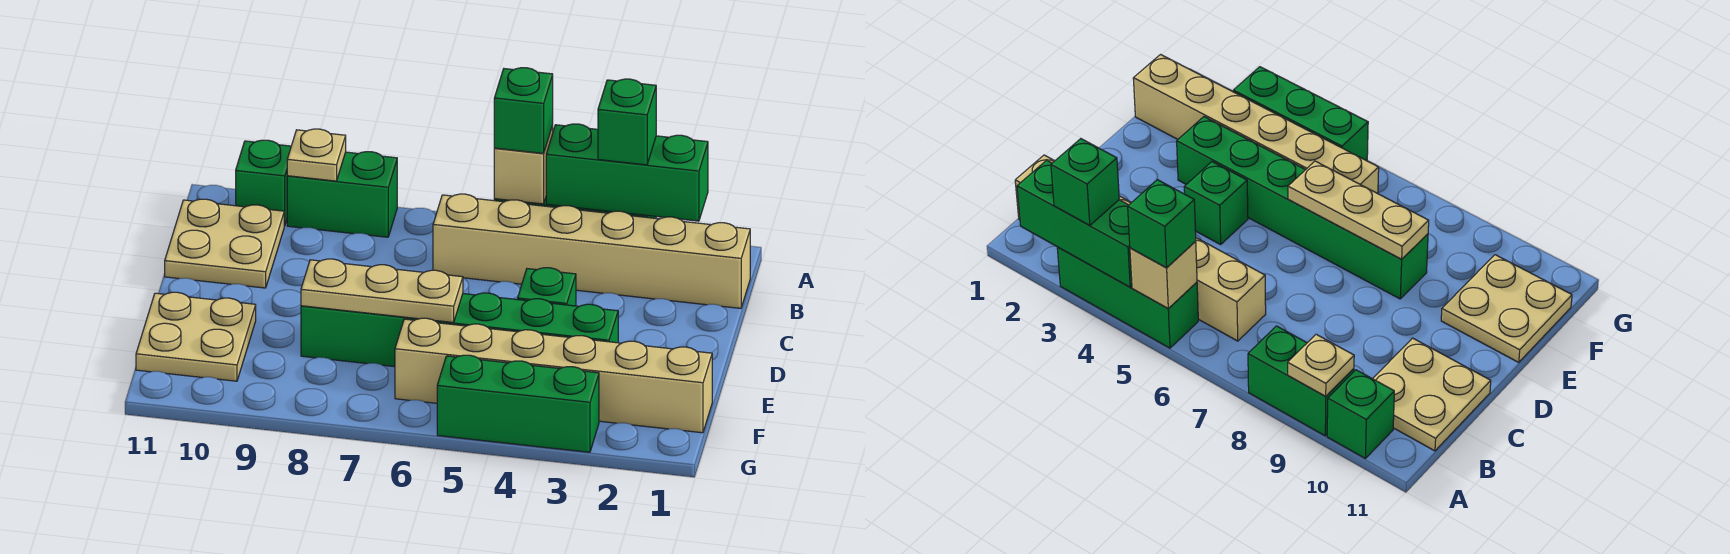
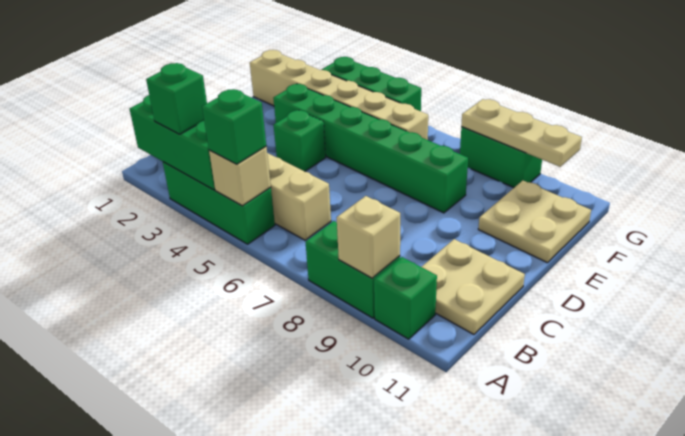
tan plate A9 level 2 -> tan brick A9 level 2
tan plate E6:E8 level 2 -> tan plate G8:G10 level 2
none -> green brick G8:G9 level 1

